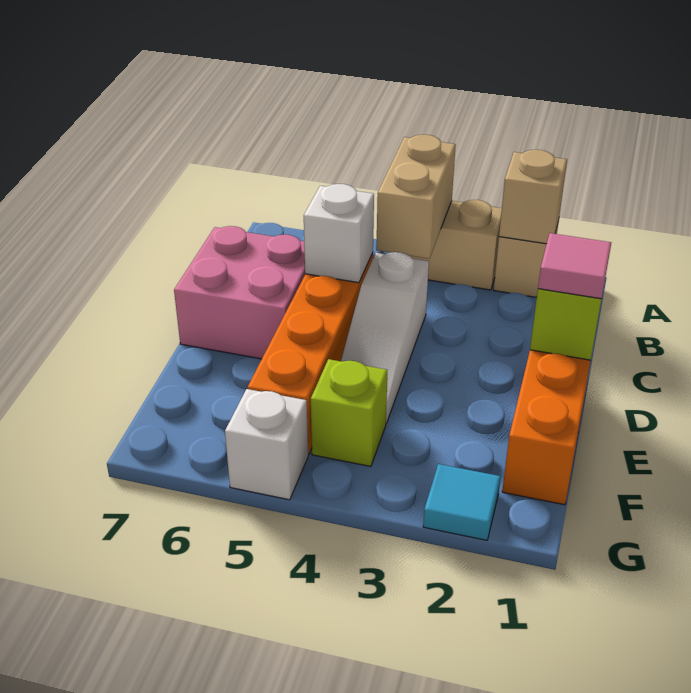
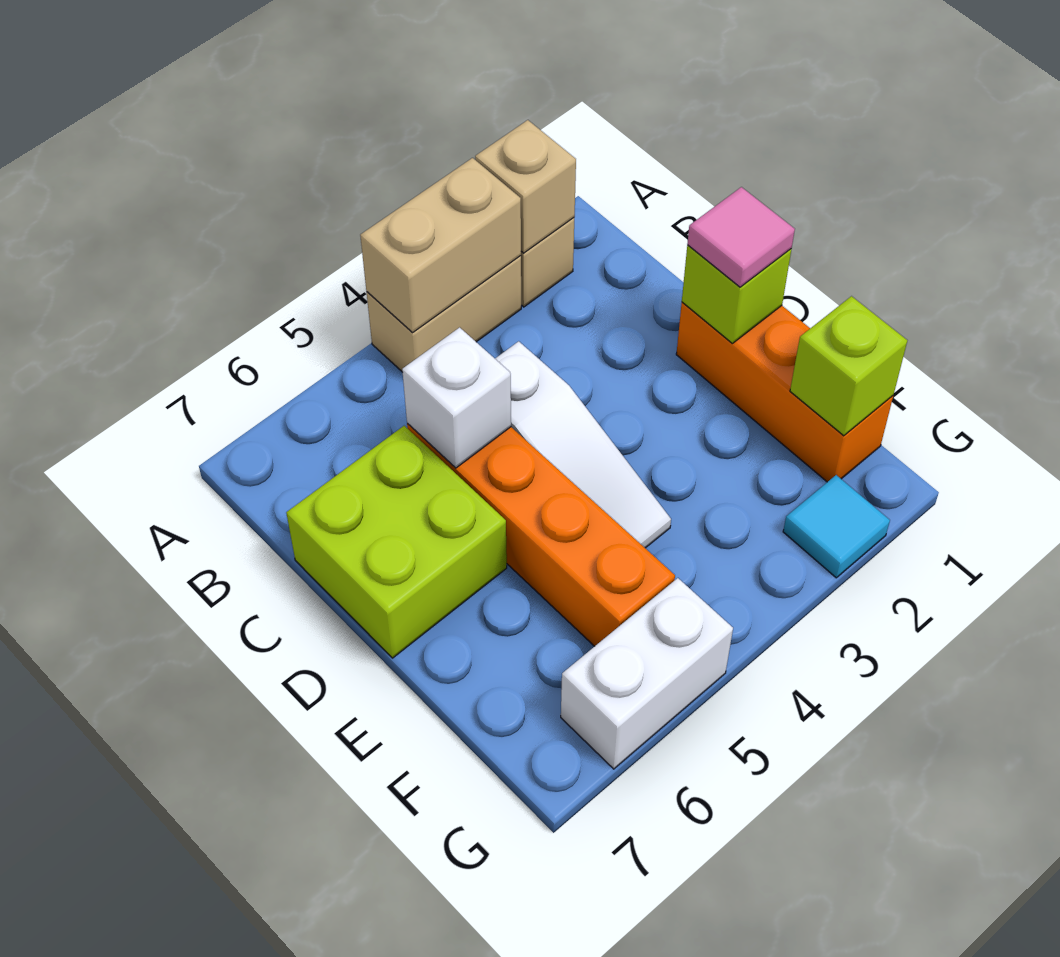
tan brick A4:B4 level 2 -> tan brick A3:A4 level 2
pink brick C6:D7 level 1 -> lime brick C6:D7 level 1
lime brick F4 level 1 -> lime brick F1 level 2
white brick G5 level 1 -> white brick G5:G6 level 1

